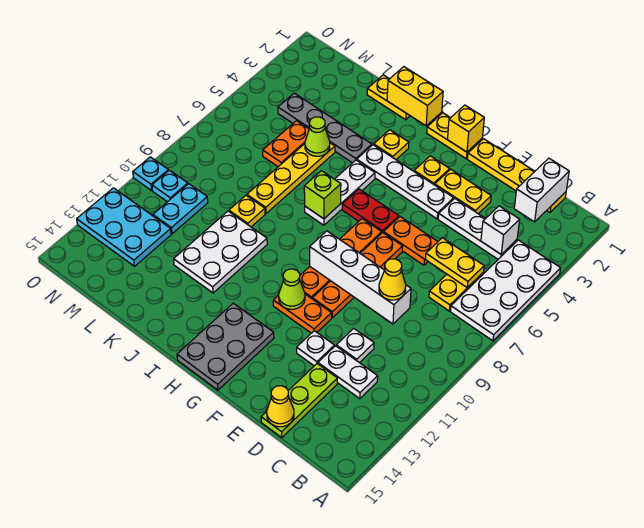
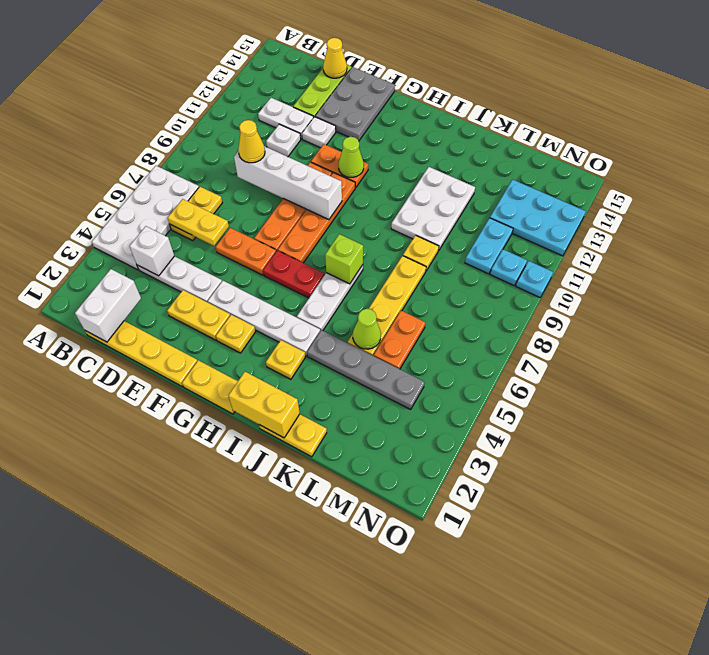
yellow brick G1 level 2 -> none
grey plate G13:H15 level 1 -> grey plate E13:F15 level 1

